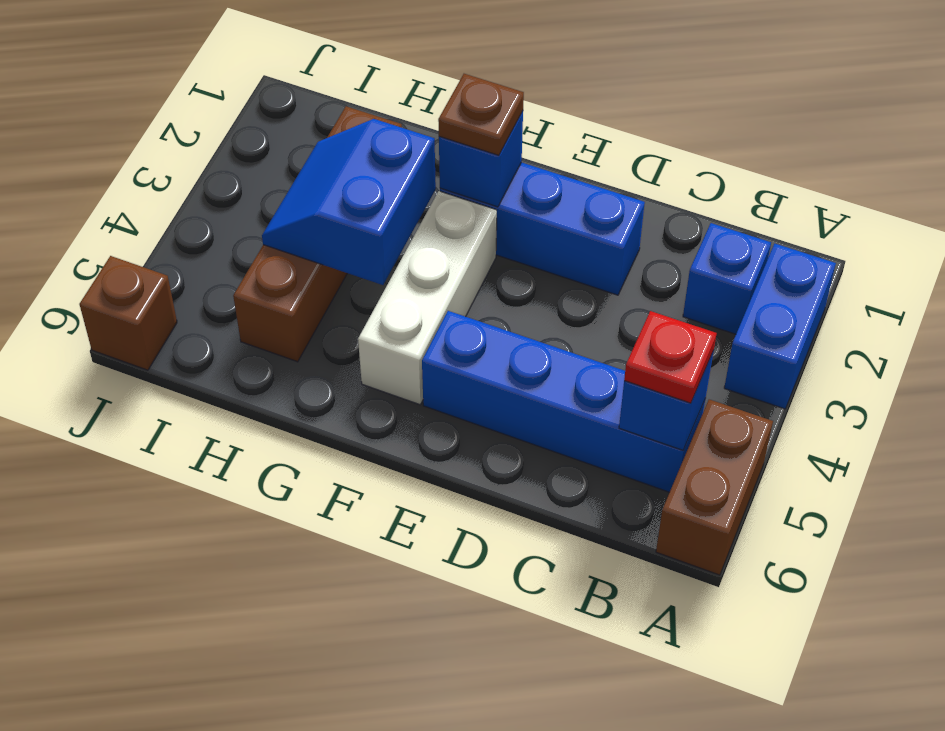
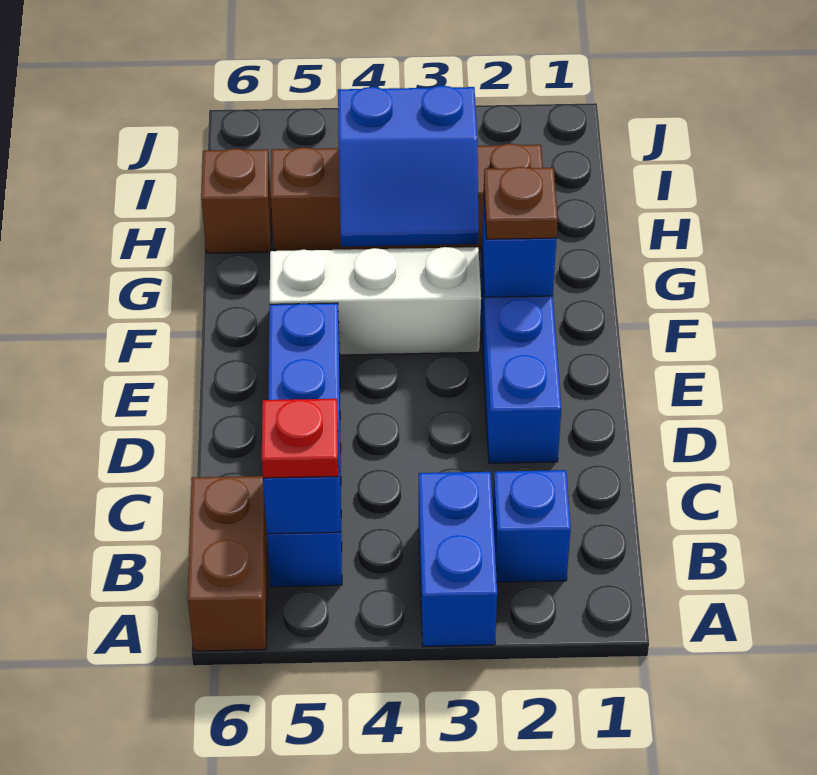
blue brick A2:A3 level 1 -> blue brick A3:B3 level 1
brown brick A5:A6 level 1 -> brown brick A6:B6 level 1
blue slope G3:H4 level 2 top G -> blue slope G3:H4 level 2 top H
brown brick J6 level 1 -> brown brick H6 level 1

